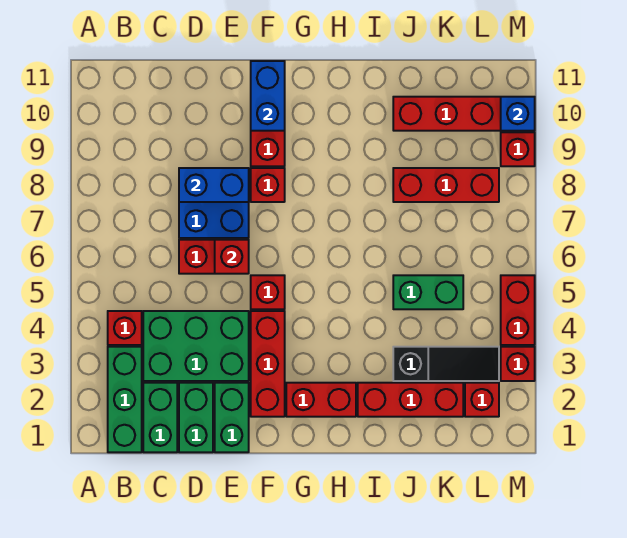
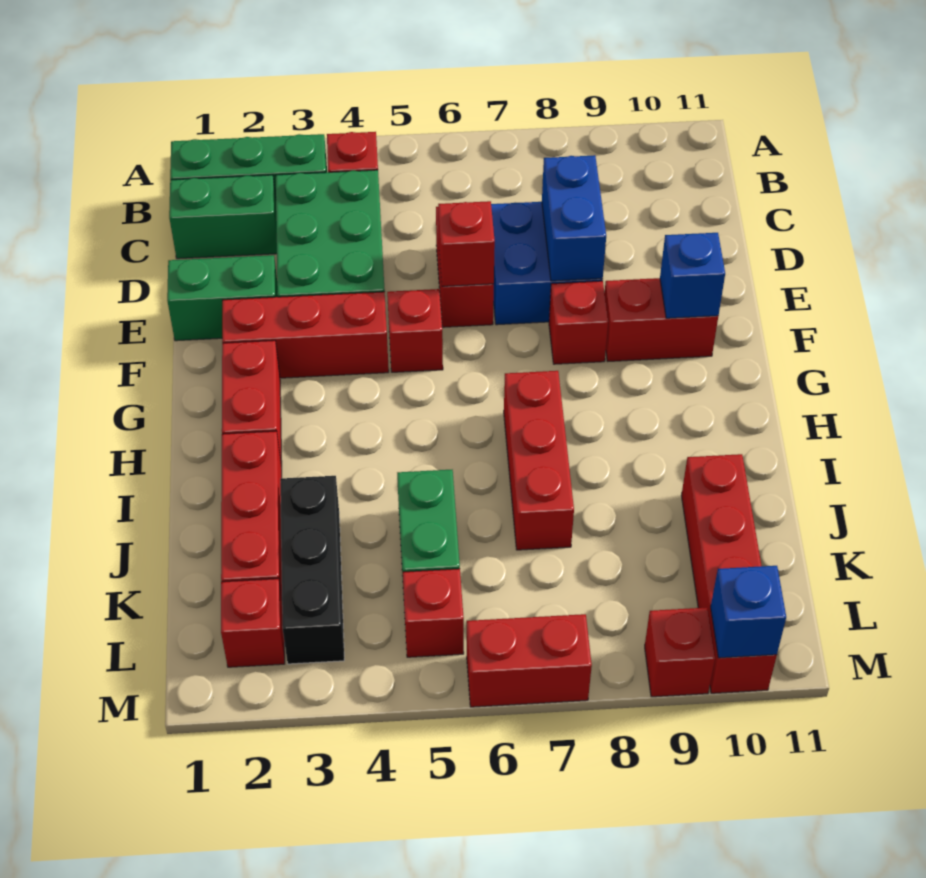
green brick D1:D2 level 1 -> none
blue brick F10:F11 level 2 -> blue brick F10 level 2
black slope J3:L3 level 1 top J -> black brick J3:L3 level 1
red brick J8:L8 level 1 -> red brick H7:J7 level 1
red brick M3 level 1 -> red brick L5 level 1
red brick M4:M5 level 1 -> red brick M6:M7 level 1

